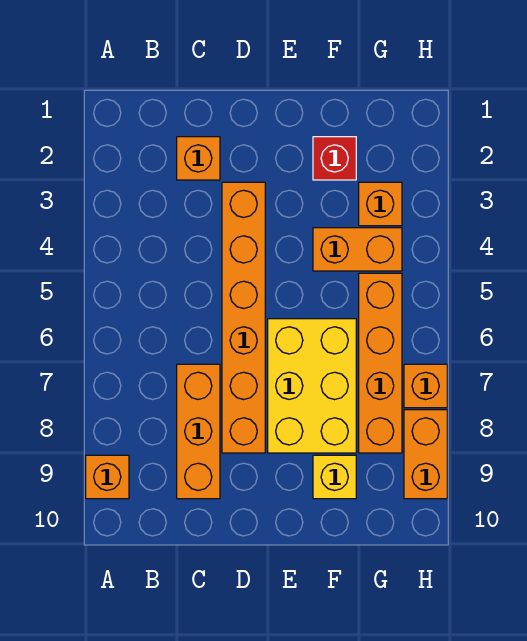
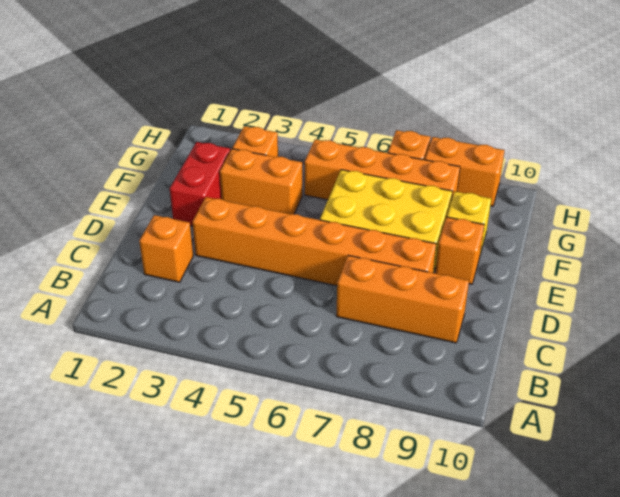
orange brick A9 level 1 -> orange brick E9 level 1
red brick F2 level 1 -> red brick E2:F2 level 1
orange brick F4:G4 level 1 -> orange brick F3:F4 level 1

